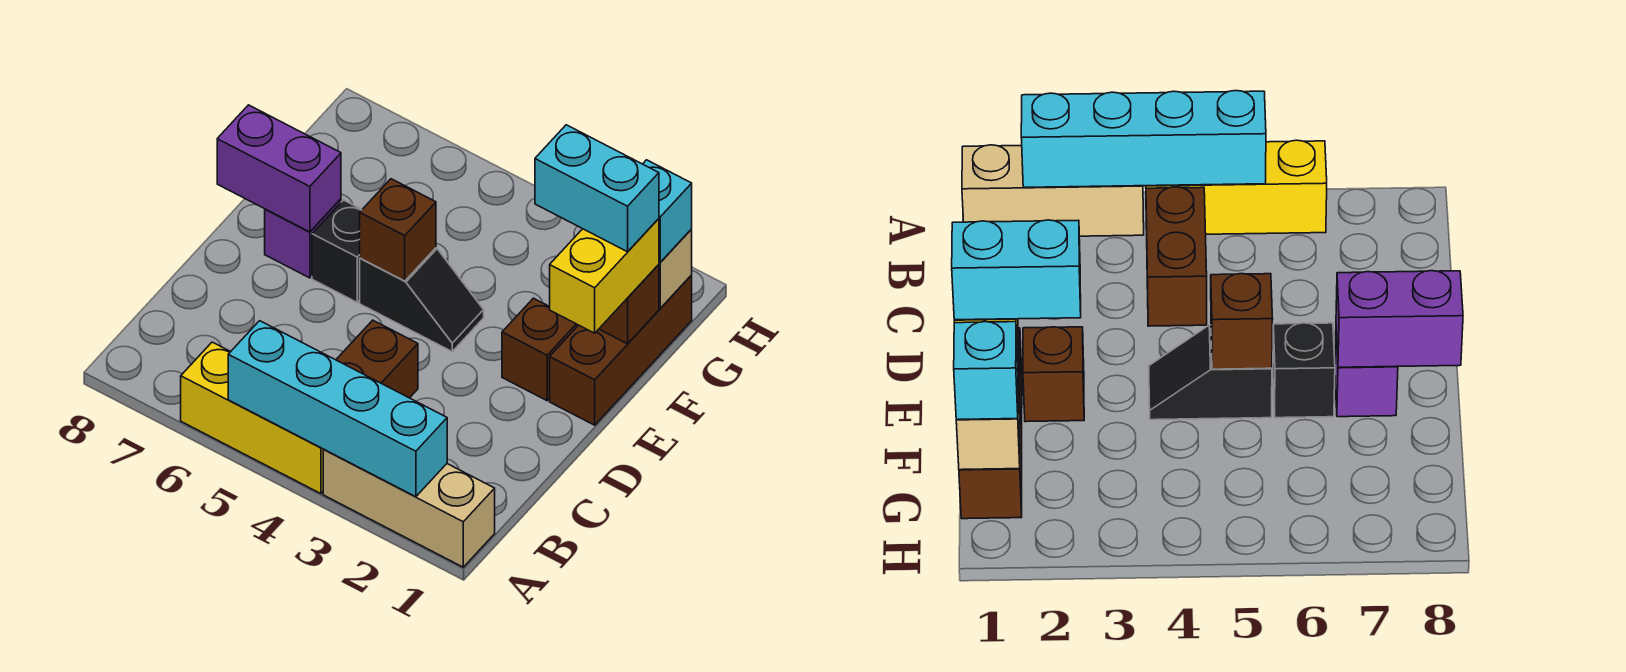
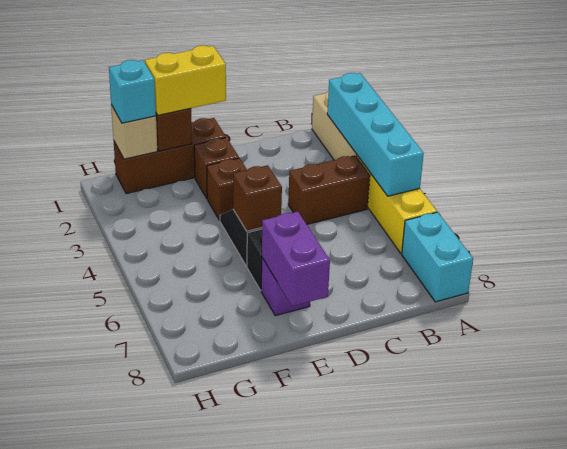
none -> brown brick E3 level 1
cyan brick F1:F2 level 4 -> cyan brick A7:A8 level 1

